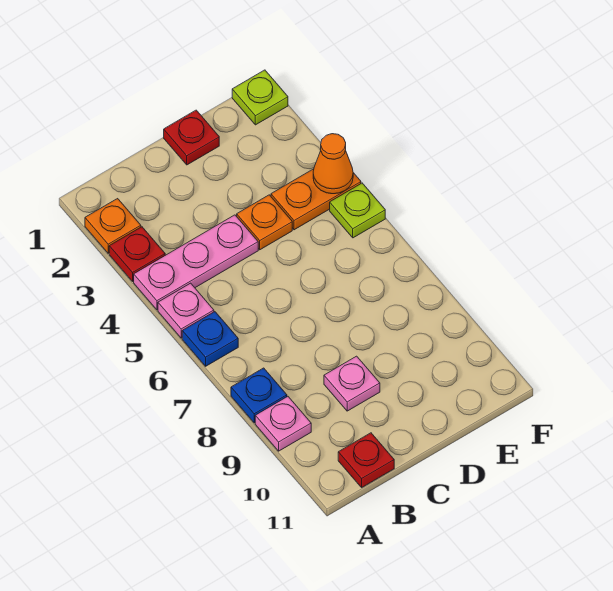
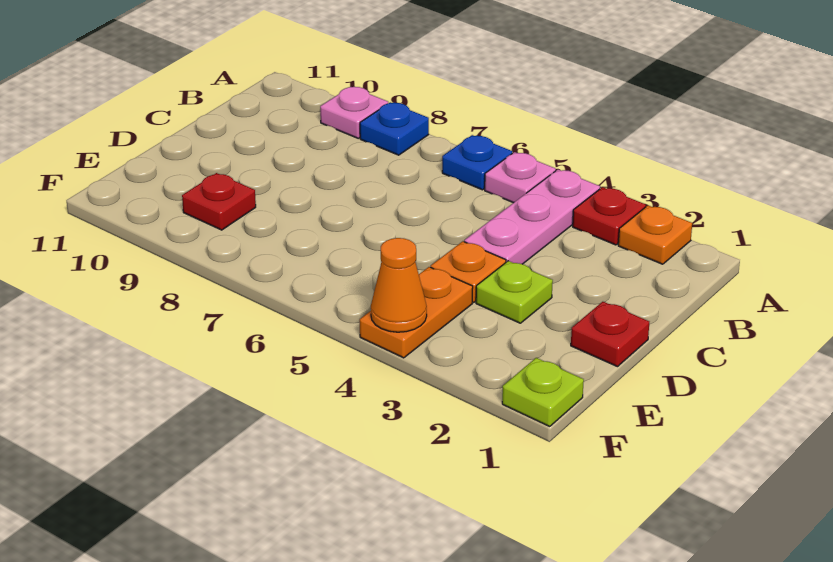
red plate B11 level 1 -> red plate E9 level 1
pink plate C9 level 1 -> none
lime plate F5 level 1 -> lime plate D3 level 1

